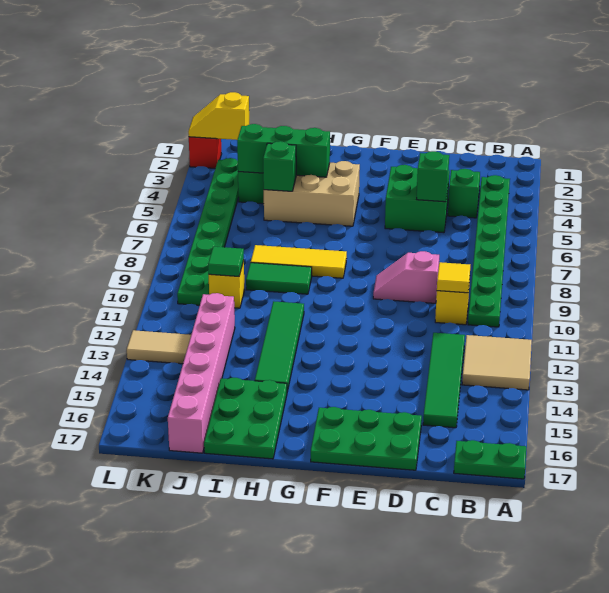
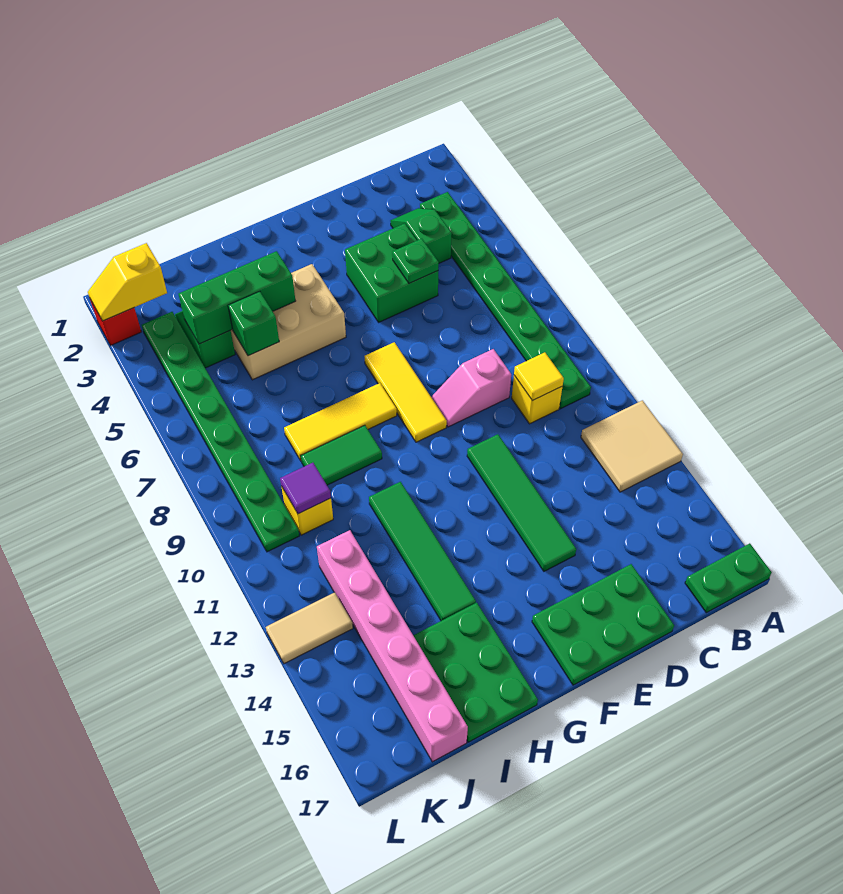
green tile C12:C15 level 1 -> green tile E11:E14 level 1
green brick D5 level 2 -> green plate D5 level 2
none -> yellow tile F7:F9 level 1
green tile J10 level 2 -> purple tile J10 level 2

